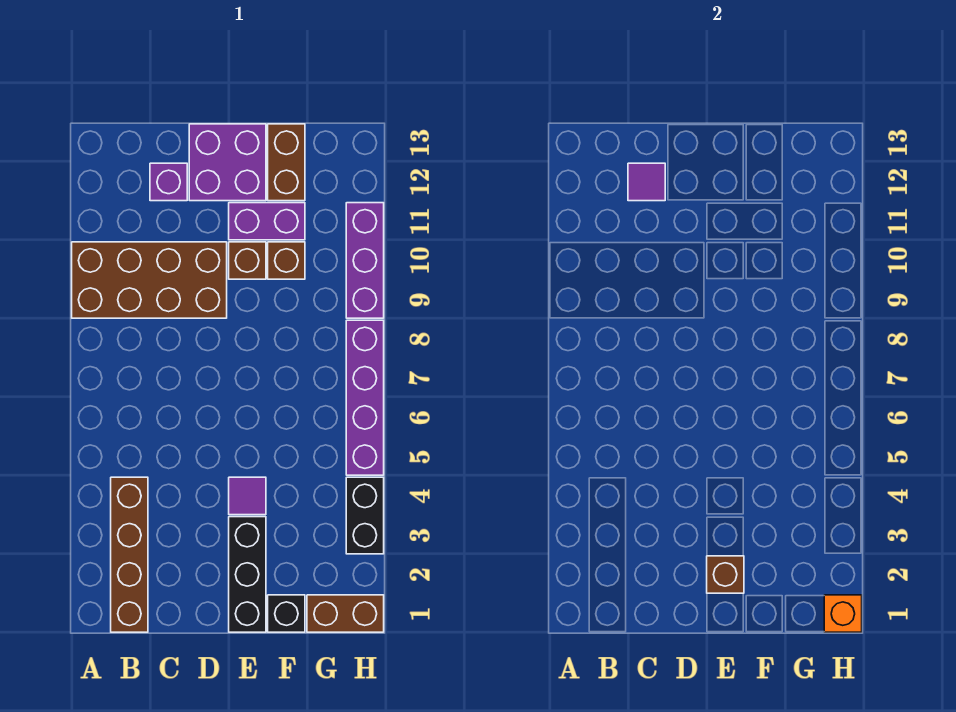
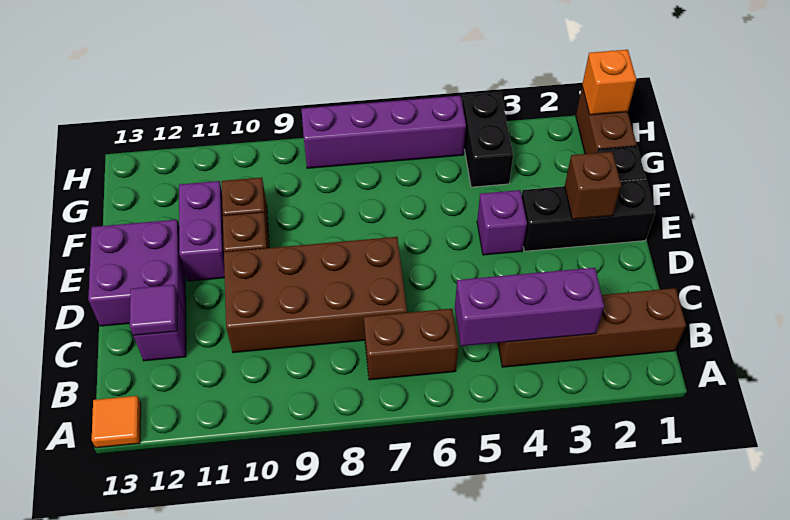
brown brick A9:D10 level 1 -> brown brick C7:D10 level 1
none -> orange tile A13 level 1
purple tile E4 level 1 -> purple brick E4 level 1
brown brick F12:F13 level 1 -> brown brick B6:B7 level 1
black brick H3:H4 level 1 -> black brick G4:H4 level 1
purple brick H9:H11 level 1 -> purple brick B3:B5 level 2

